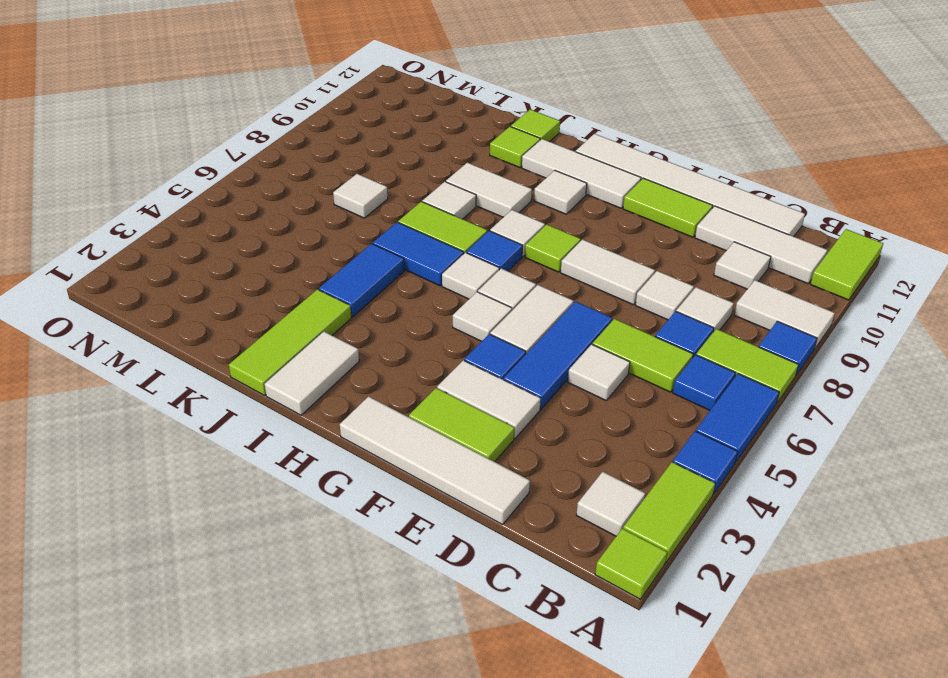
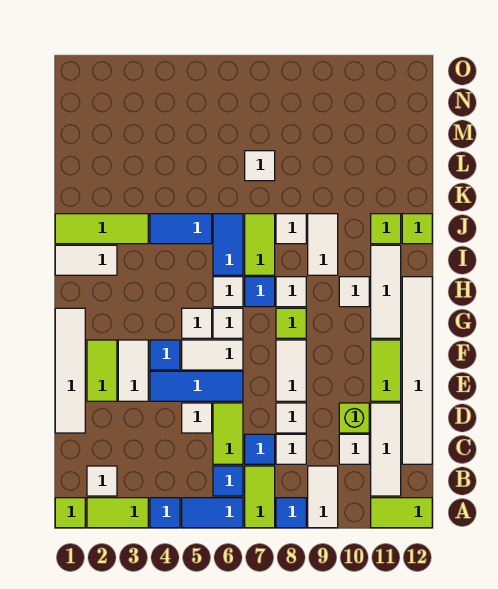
none -> lime brick D10 level 1

